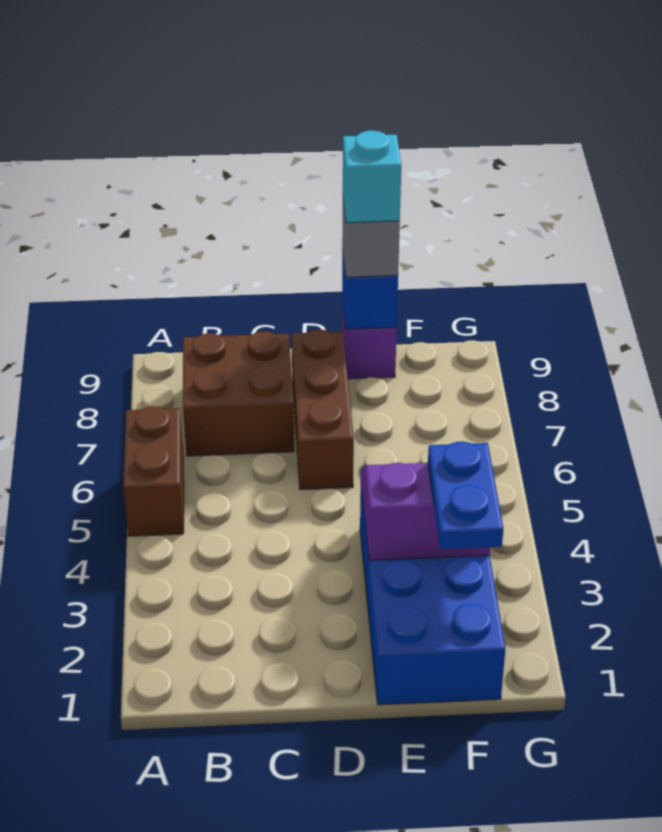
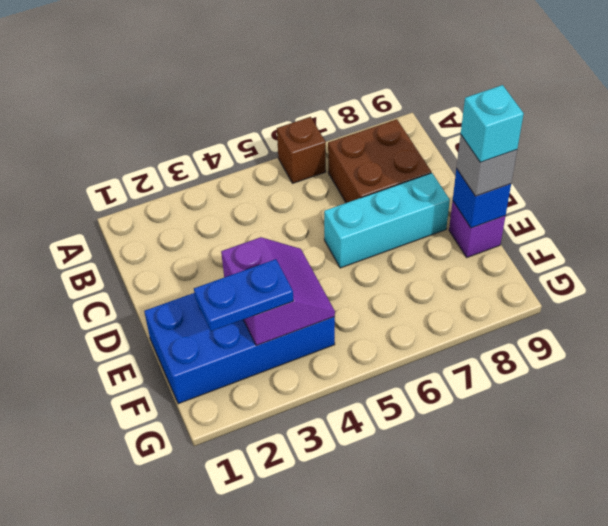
brown brick A5:A6 level 1 -> brown brick A6 level 1
brown brick D6:D8 level 1 -> cyan brick D6:D8 level 1

